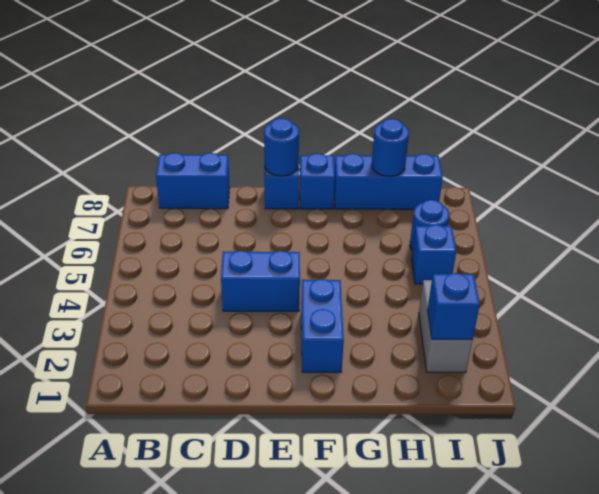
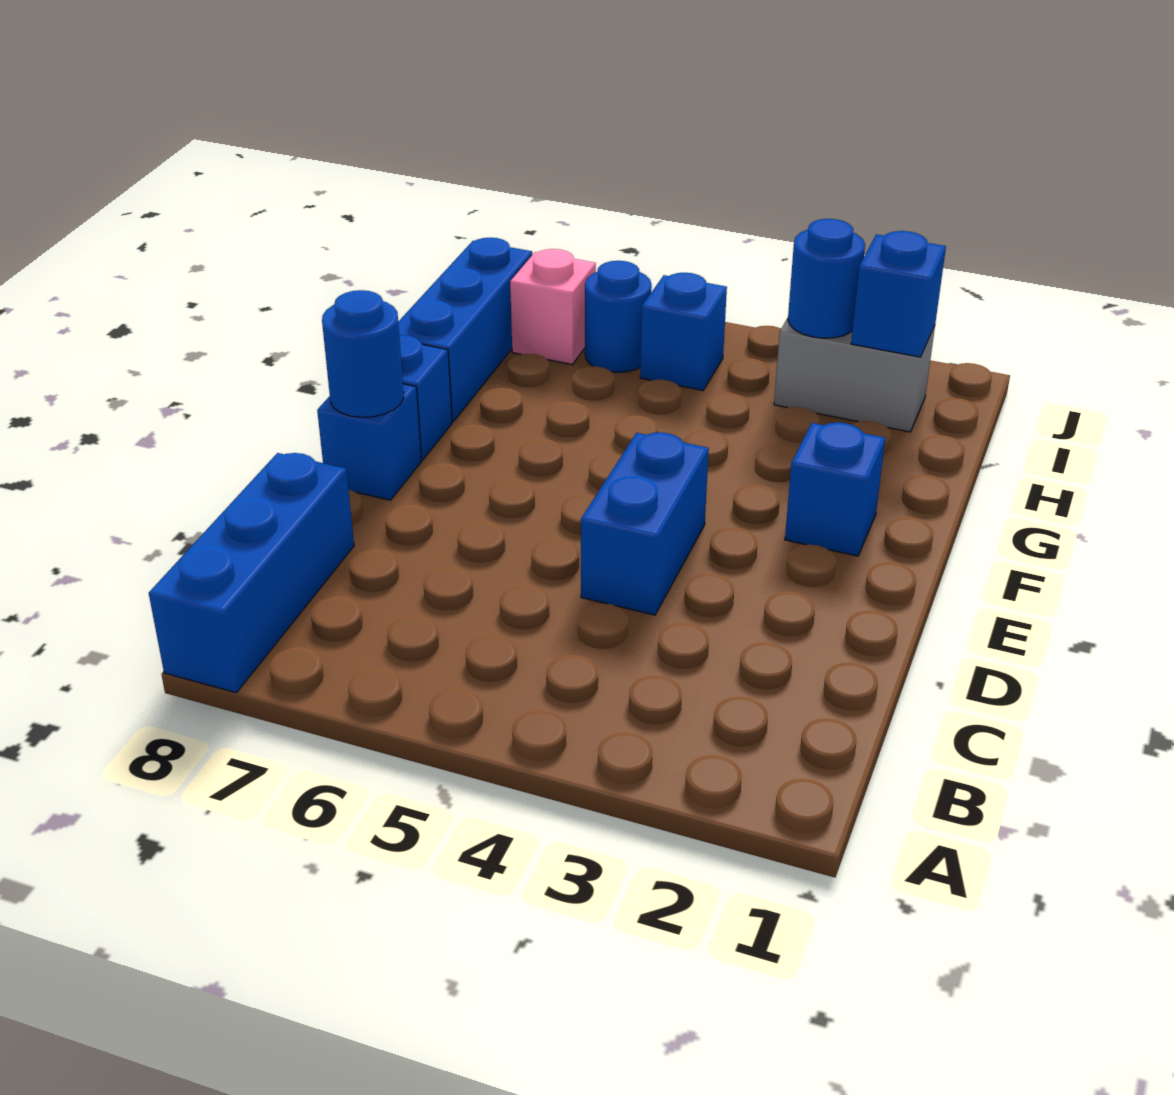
blue brick B8:C8 level 1 -> blue brick A8:C8 level 1
blue brick F2:F3 level 1 -> blue brick F2 level 1
blue round brick H8 level 2 -> blue round brick I3 level 2
none -> pink brick I7 level 1

